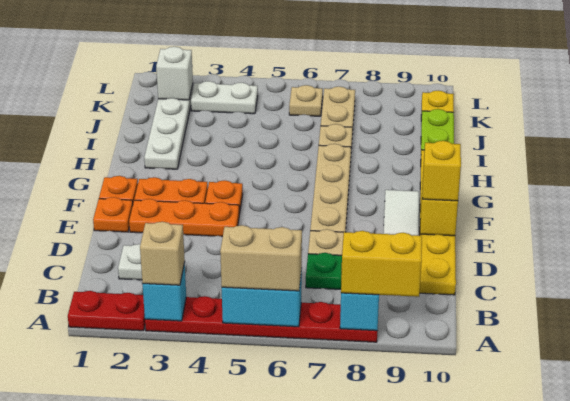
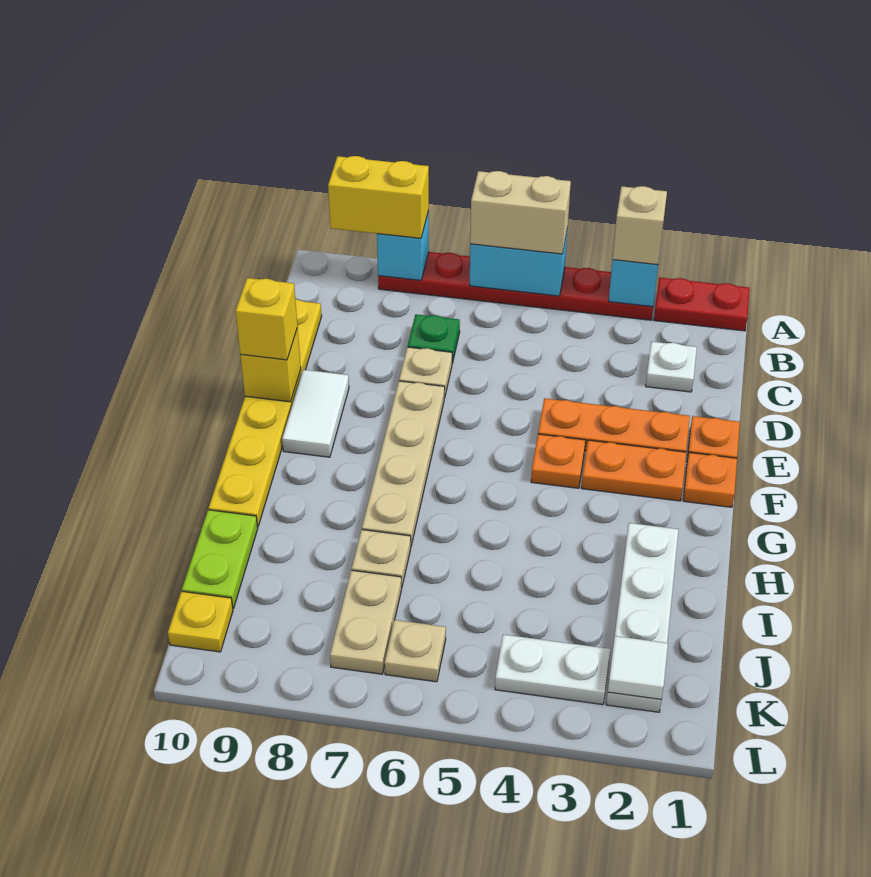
white brick K2 level 2 -> white tile K2 level 2

